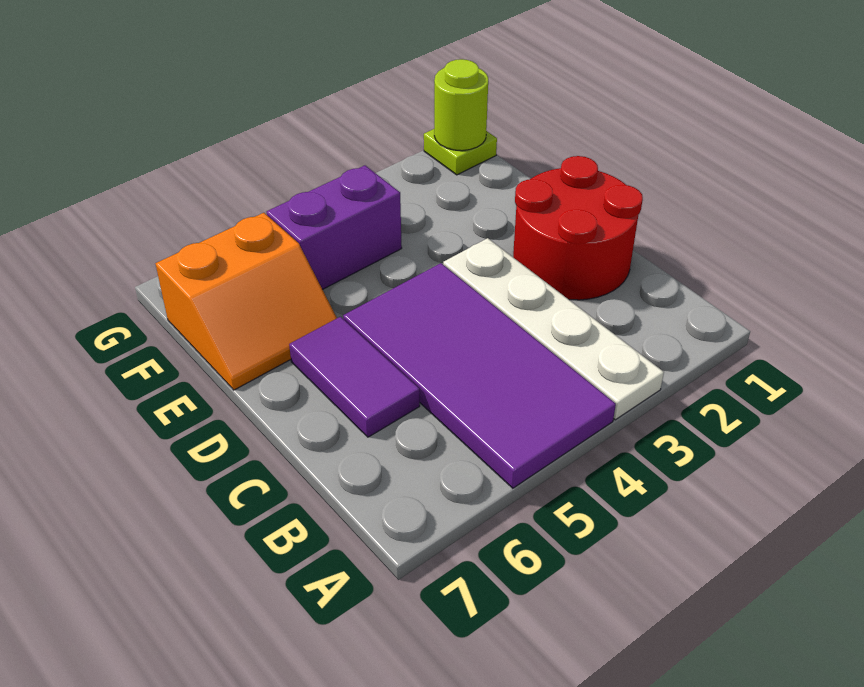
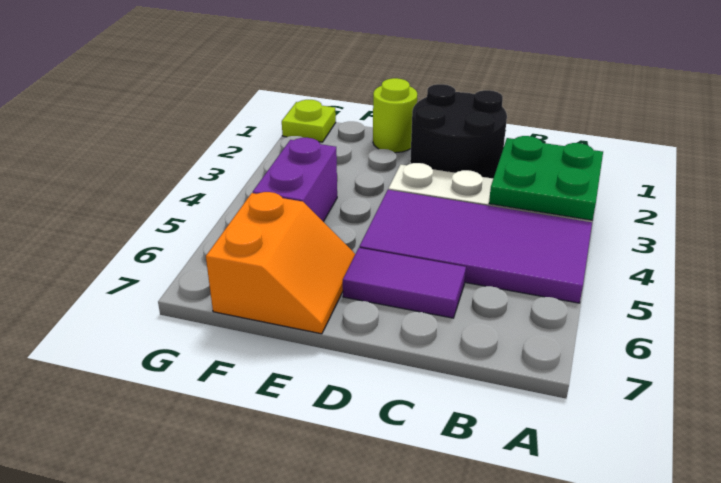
none -> green plate A2:B3 level 2
red round brick C1:D2 level 1 -> black round brick C1:D2 level 1
lime round brick G1 level 2 -> lime round brick E1 level 1

